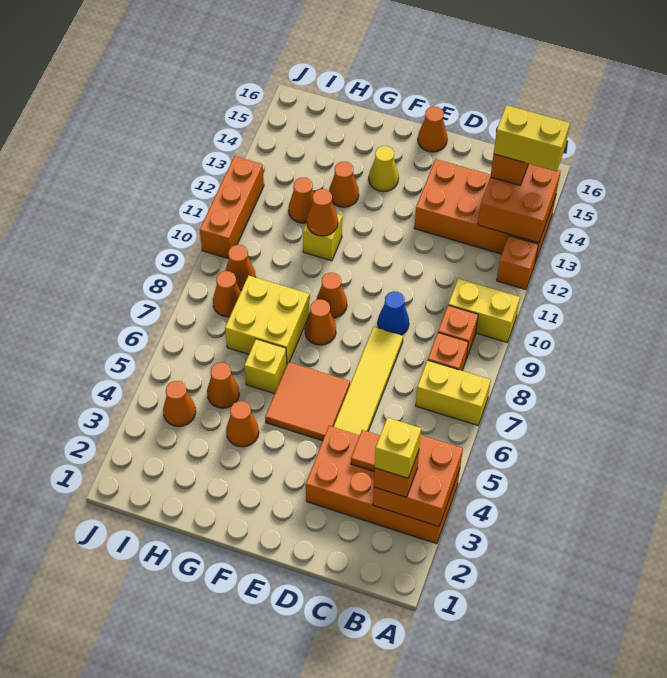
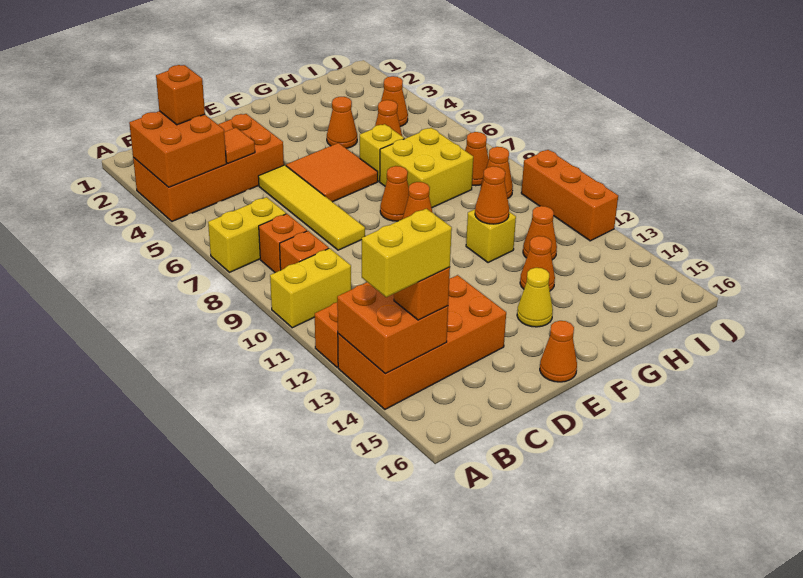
yellow brick B3 level 4 -> none
blue cone D9 level 1 -> none

